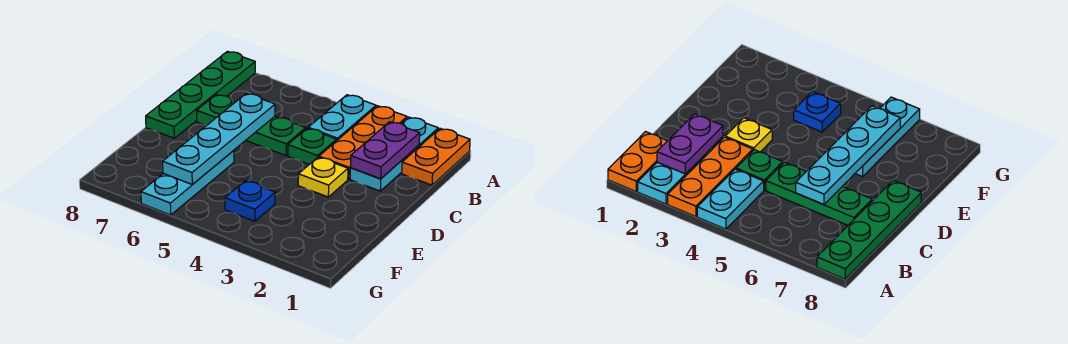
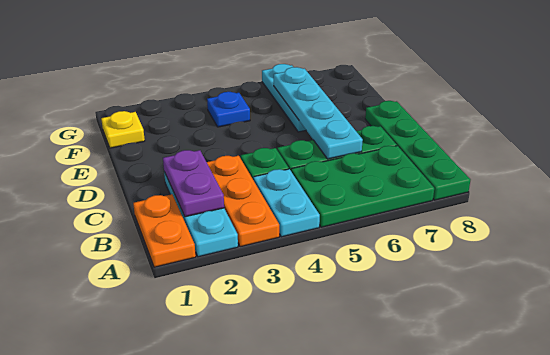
none -> green plate A5:B7 level 1
yellow plate D3 level 1 -> yellow plate F1 level 1

